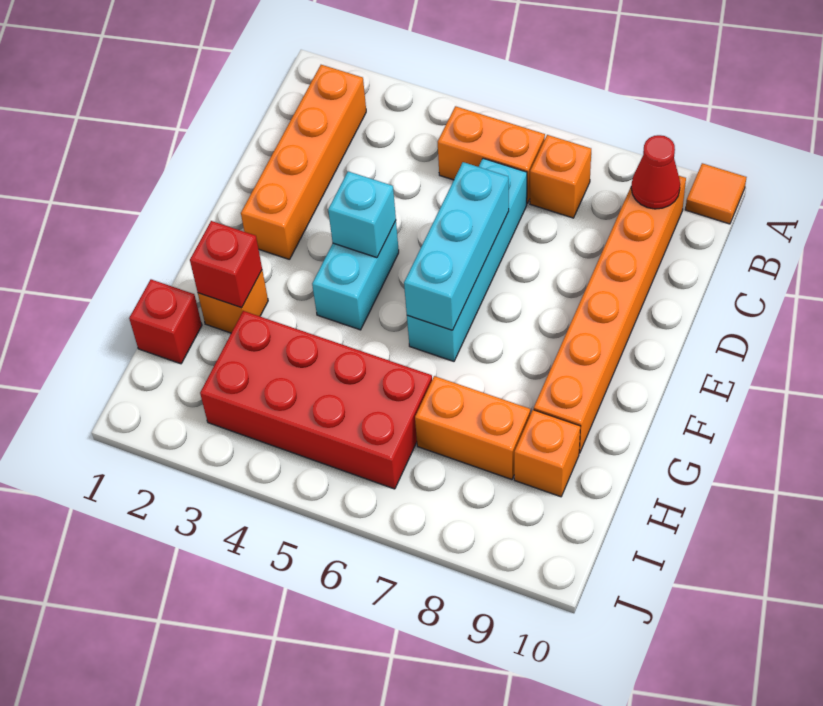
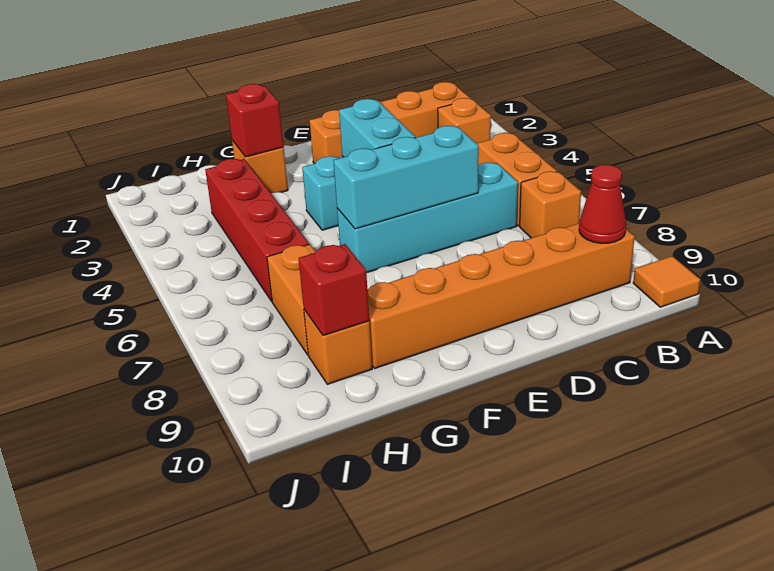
none -> orange brick B3 level 1
cyan brick E4 level 2 -> cyan brick E4:E5 level 2
red brick H1 level 1 -> red brick H9 level 2
red brick H3:I6 level 1 -> red brick H3:H6 level 1

